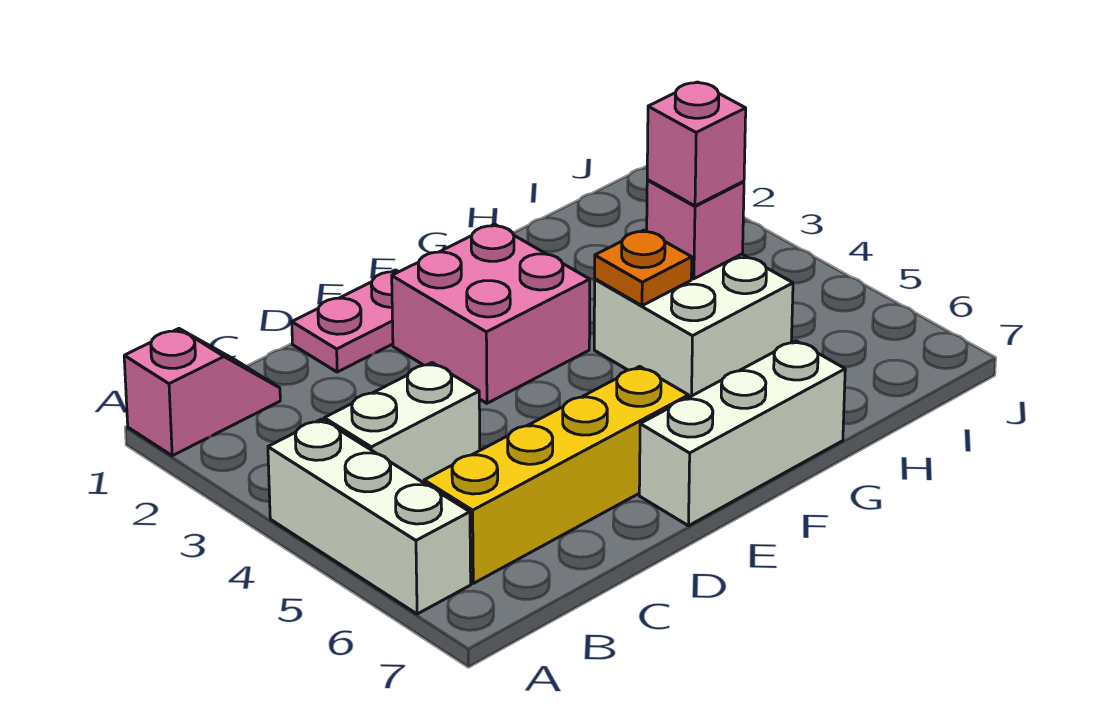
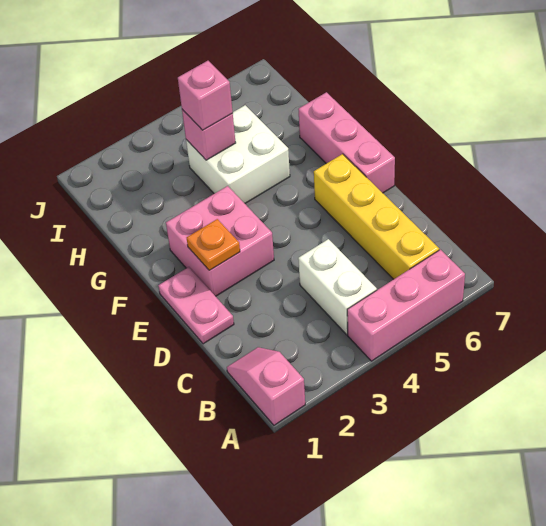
white brick A4:A6 level 1 -> pink brick A4:A6 level 1
white brick E7:G7 level 1 -> pink brick E7:G7 level 1
orange plate G4 level 2 -> orange plate E2 level 2

